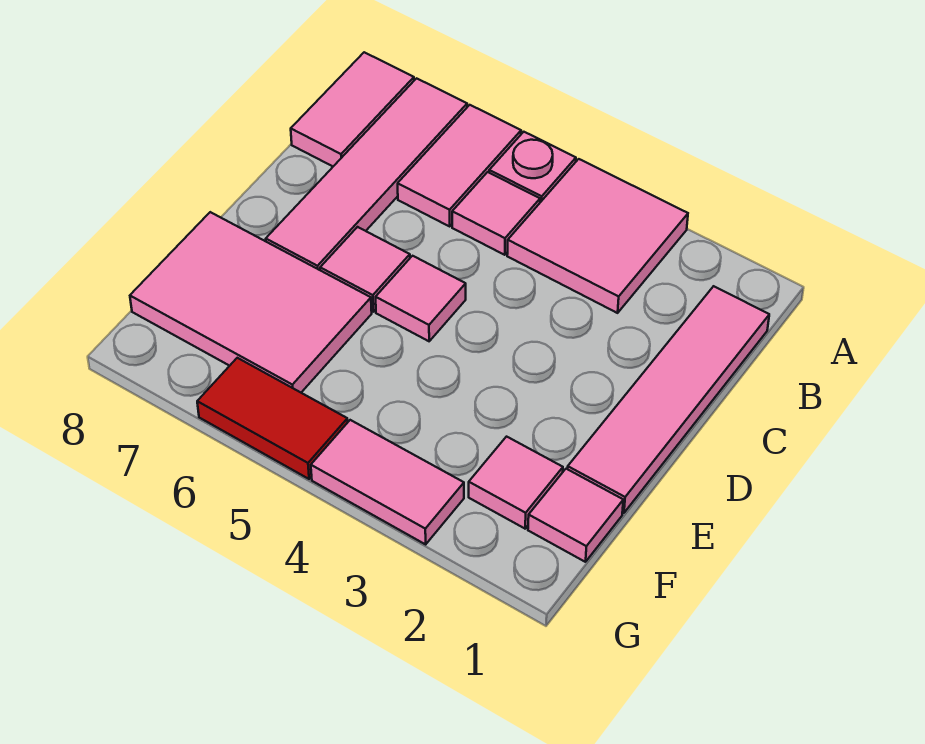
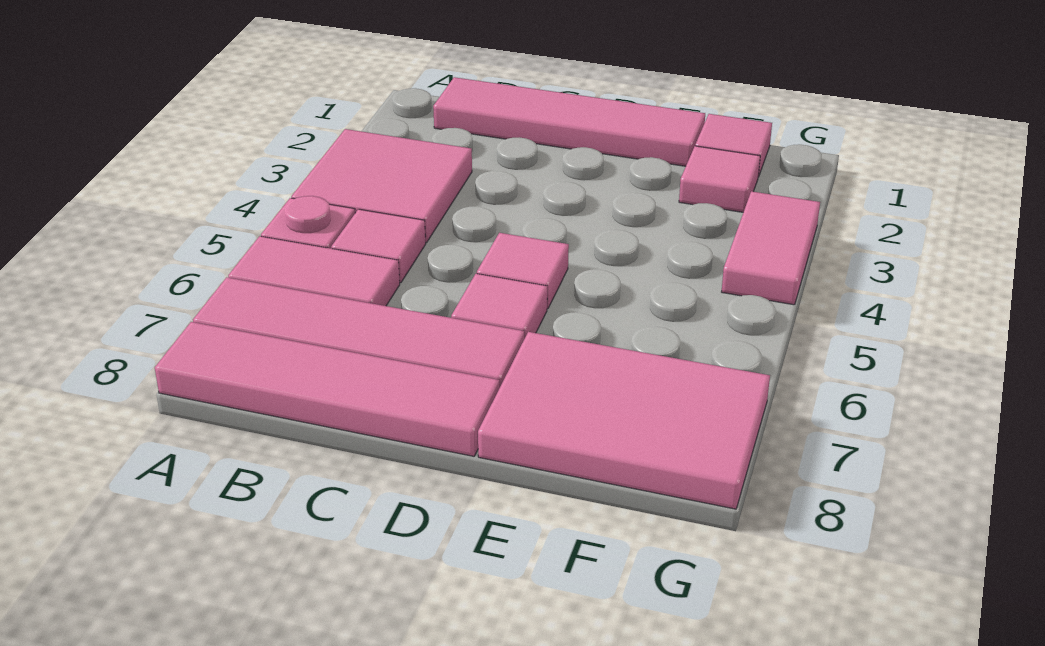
pink tile A8:B8 level 1 -> pink tile A8:D8 level 1
pink tile E6:F8 level 1 -> pink tile E7:G8 level 1
red tile G5:G6 level 1 -> none

